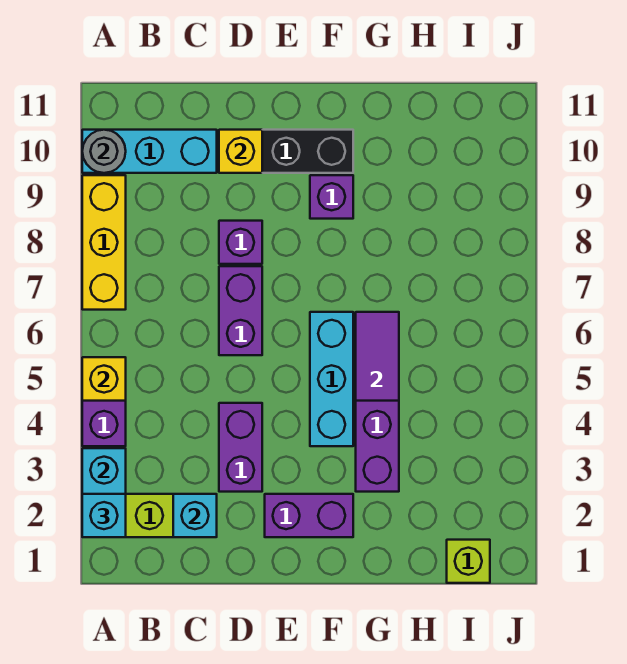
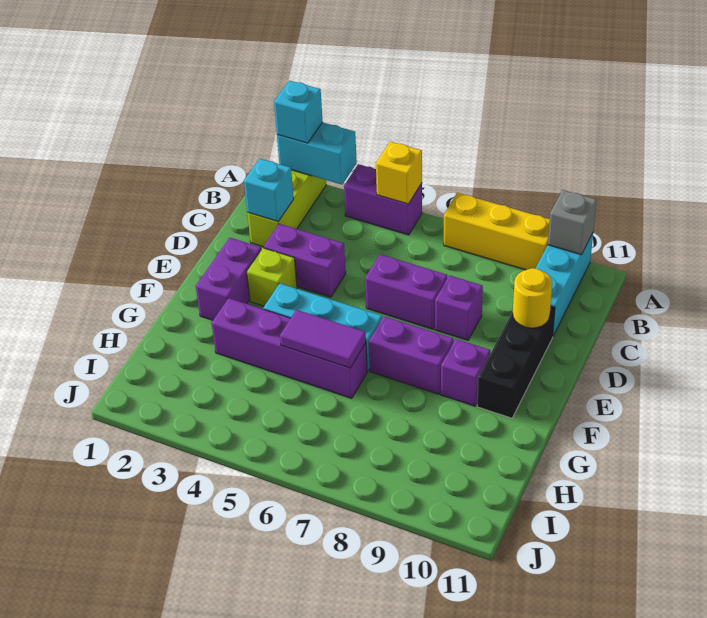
grey round brick A10 level 2 -> grey brick A10 level 2
yellow brick D10 level 2 -> yellow round brick D10 level 2
none -> purple brick F7:F8 level 1
lime brick I1 level 1 -> lime brick E3 level 1

